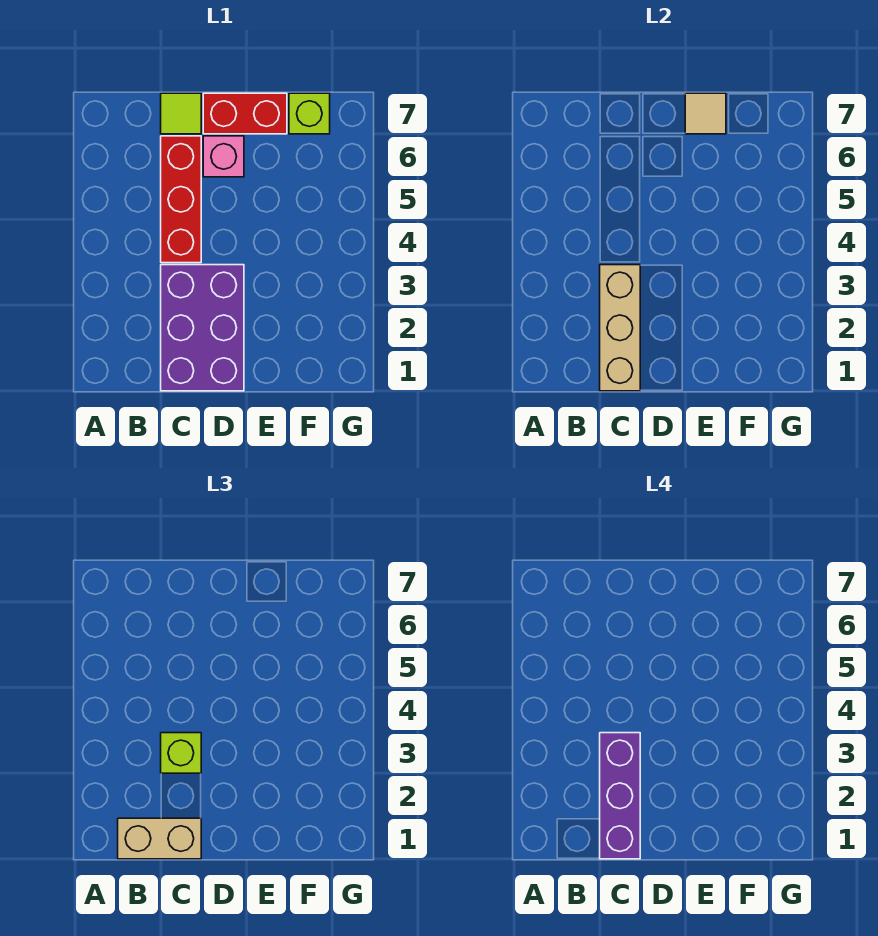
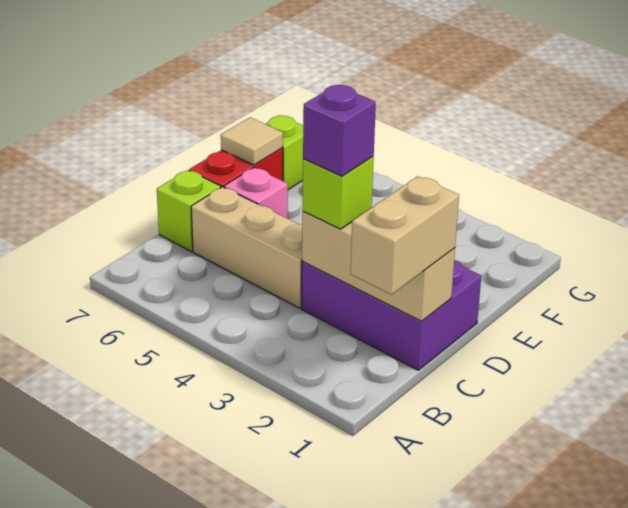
purple brick C1:C3 level 4 -> purple brick C3 level 4
red brick C4:C6 level 1 -> tan brick C4:C6 level 1
lime tile C7 level 1 -> lime brick C7 level 1

